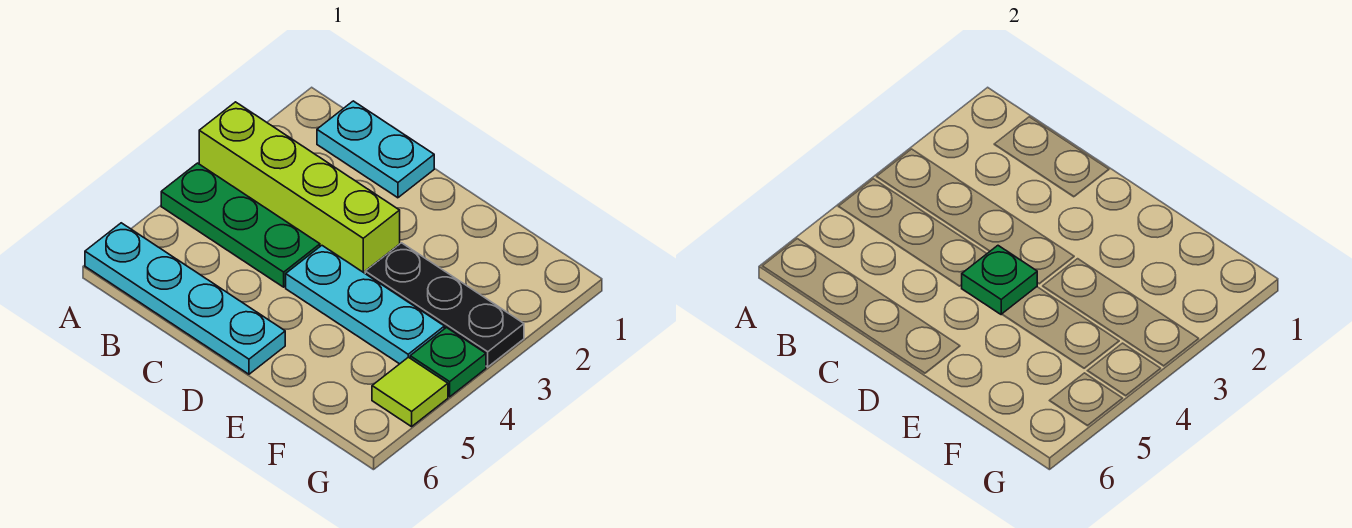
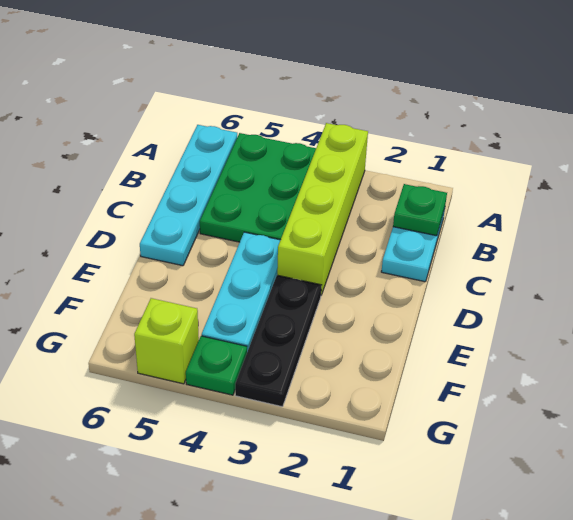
green plate A4:C4 level 1 -> green plate A4:C5 level 1
green plate D4 level 2 -> green plate B1 level 2
lime tile G5 level 1 -> lime brick G5 level 1

